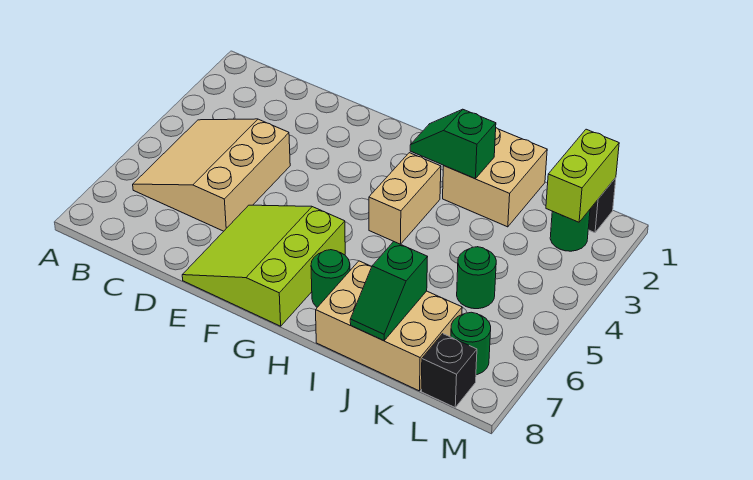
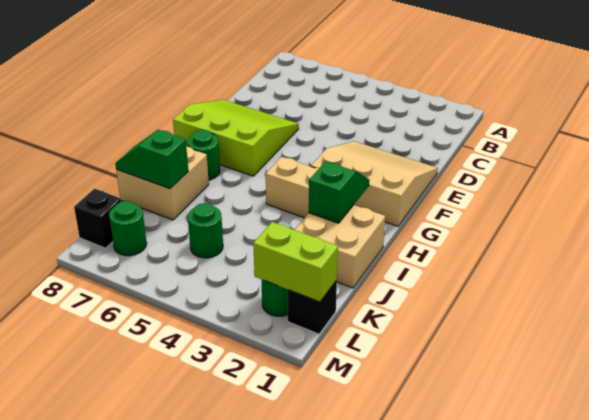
tan slope B4:D6 level 1 top D -> tan slope E1:G3 level 1 top G
tan brick I7:K8 level 1 -> tan brick I7:J8 level 1

